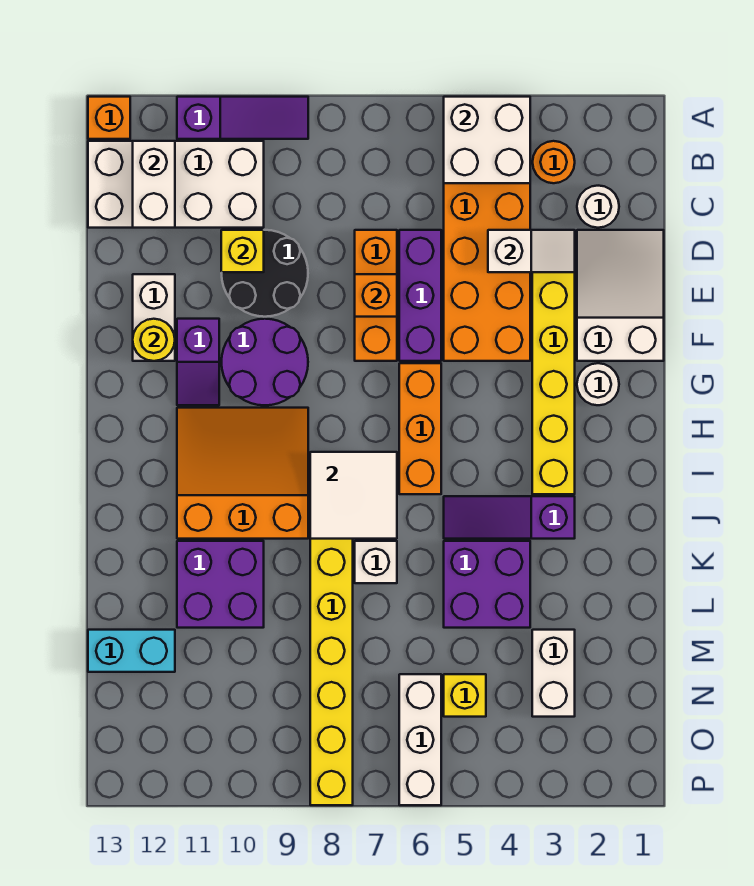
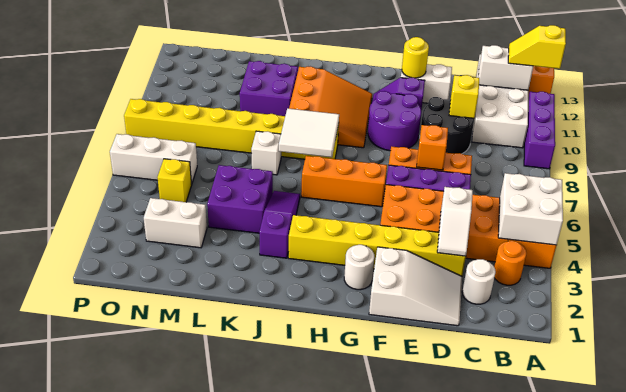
purple slope A9:A11 level 1 top 11 -> purple brick A9:A11 level 1
none -> yellow slope A12:B12 level 3 top A
cyan brick M12:M13 level 1 -> none

